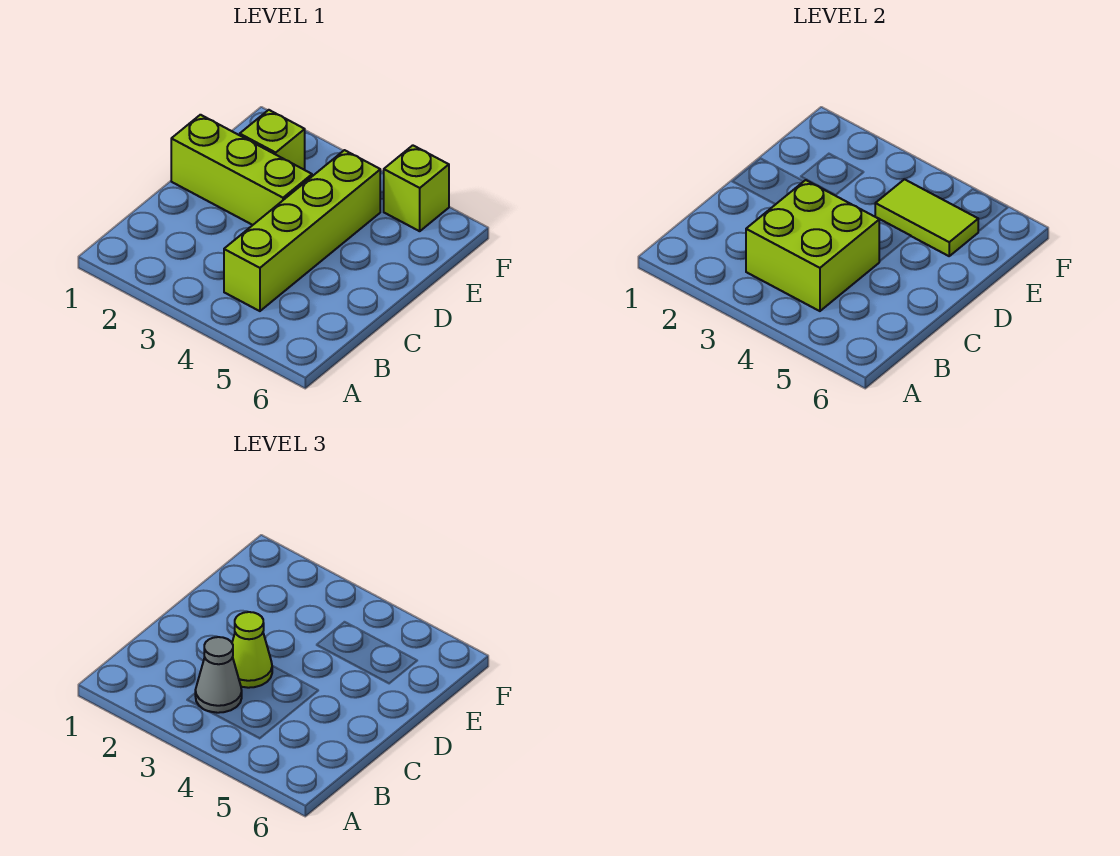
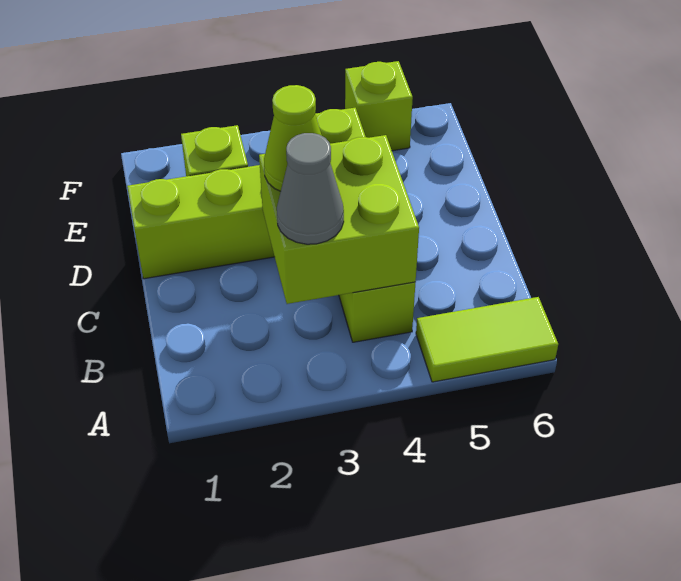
lime tile E4:E5 level 2 -> lime tile A5:A6 level 1

